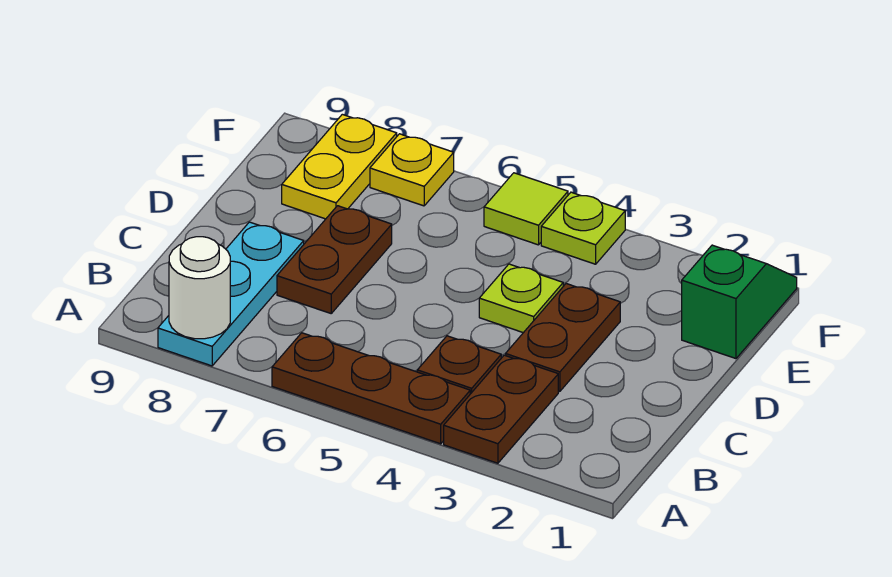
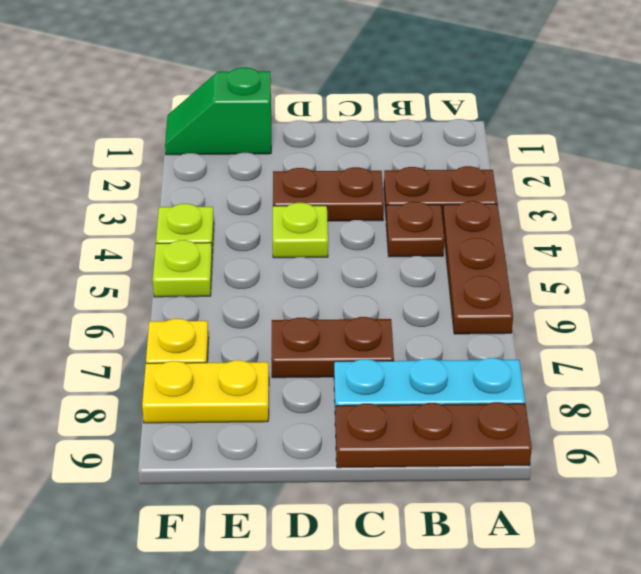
white round brick A8 level 2 -> none
none -> brown plate A9:C9 level 1
lime tile F5 level 1 -> lime plate F5 level 1

